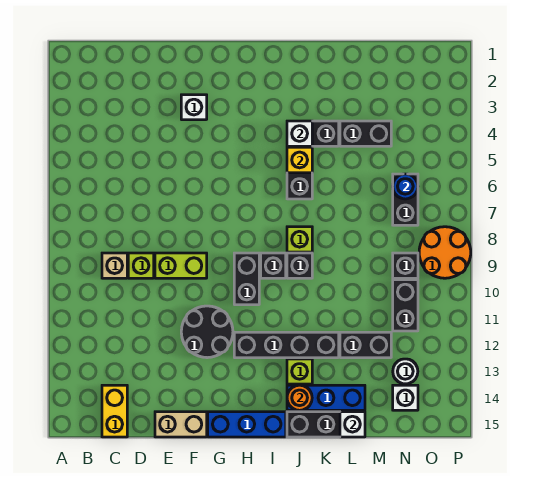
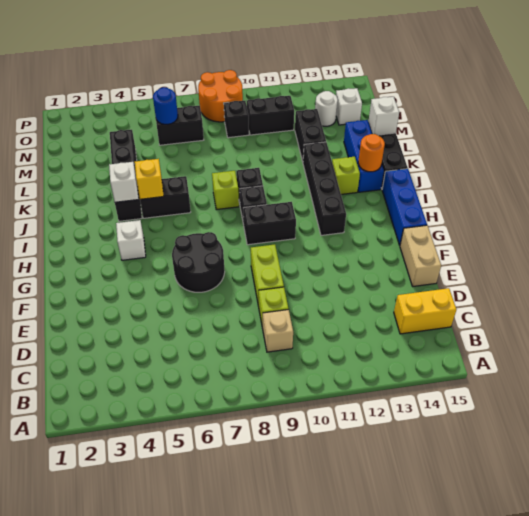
white brick F3 level 1 -> white brick H4 level 1
black round brick F11:G12 level 1 -> black round brick F6:G7 level 1

